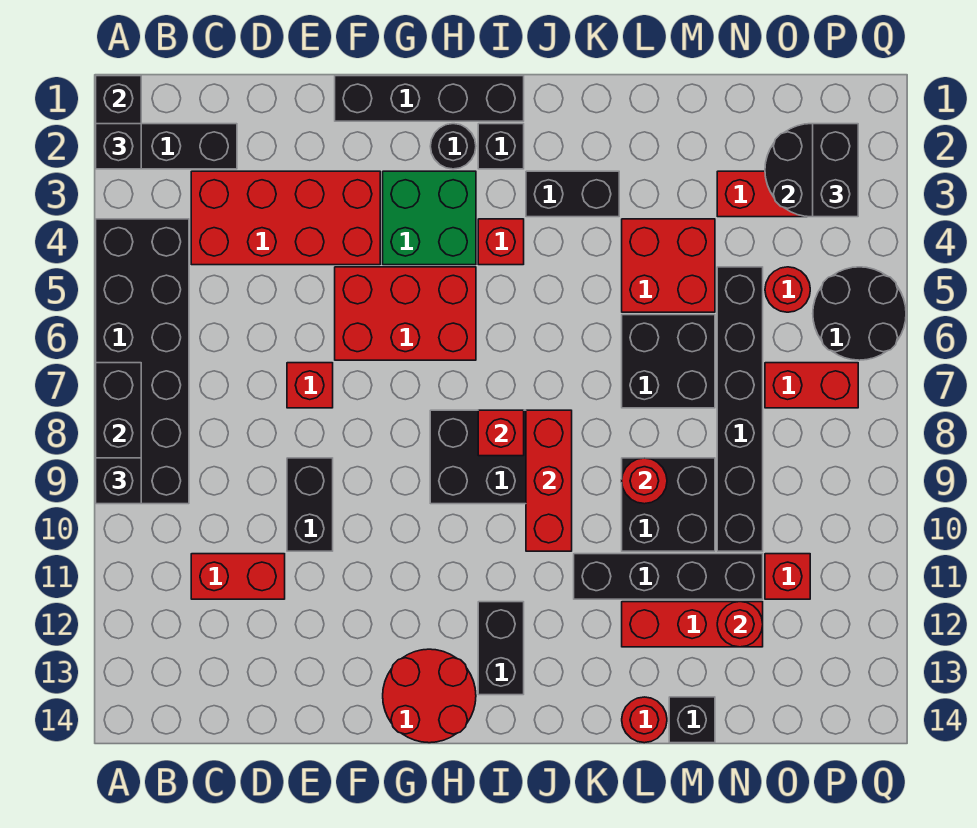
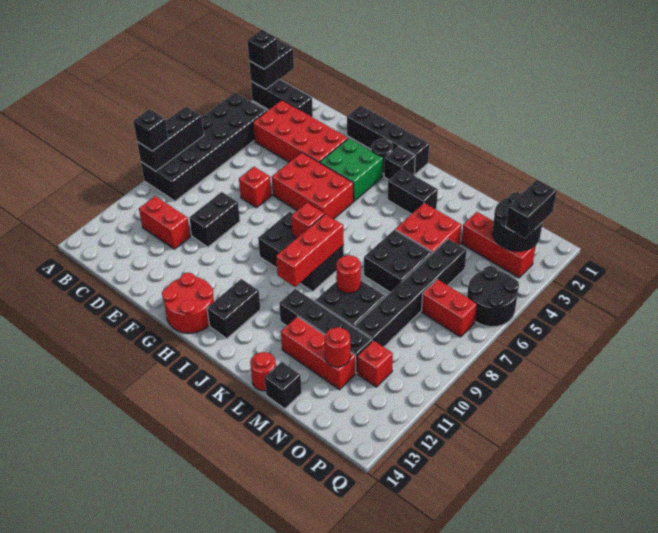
red brick I4 level 1 -> none
red round brick O5 level 1 -> none

